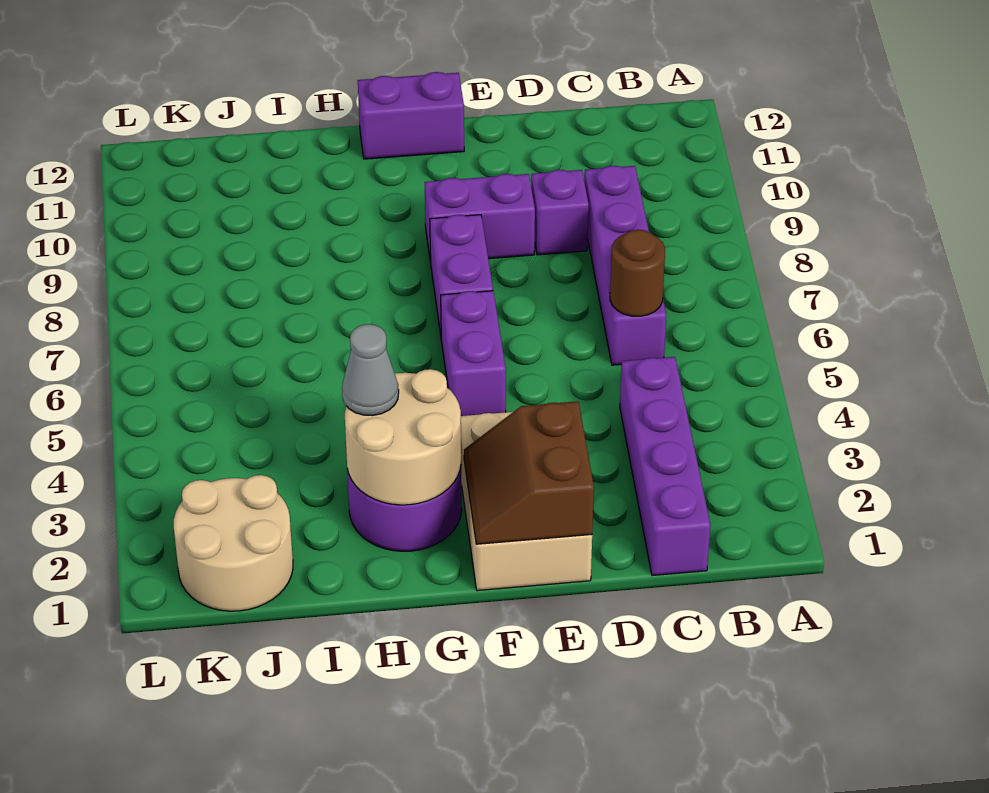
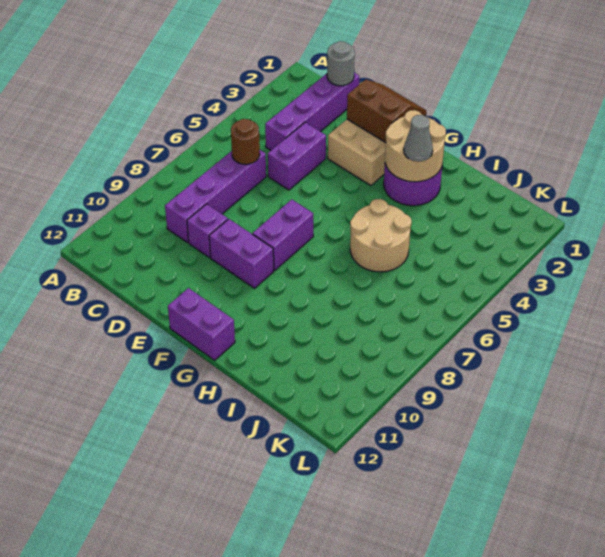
none -> grey round brick C1 level 2
brown slope E1:F2 level 2 top E -> brown slope E1:F2 level 2 top 2
purple brick F5:F6 level 1 -> purple brick D4:D5 level 1
tan round brick J1:K2 level 1 -> tan round brick H5:I6 level 1

